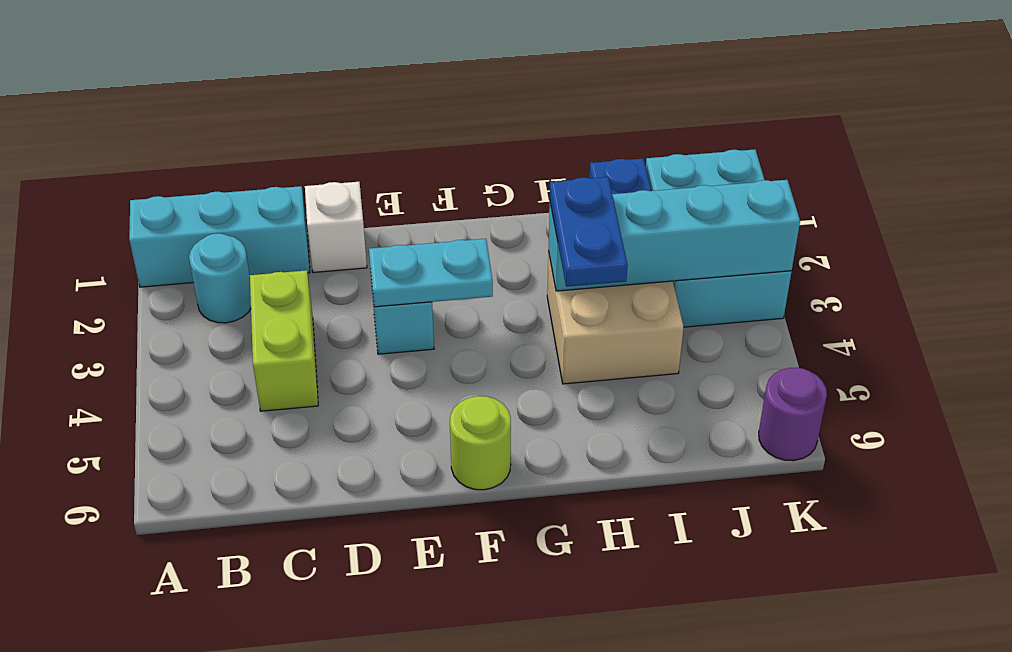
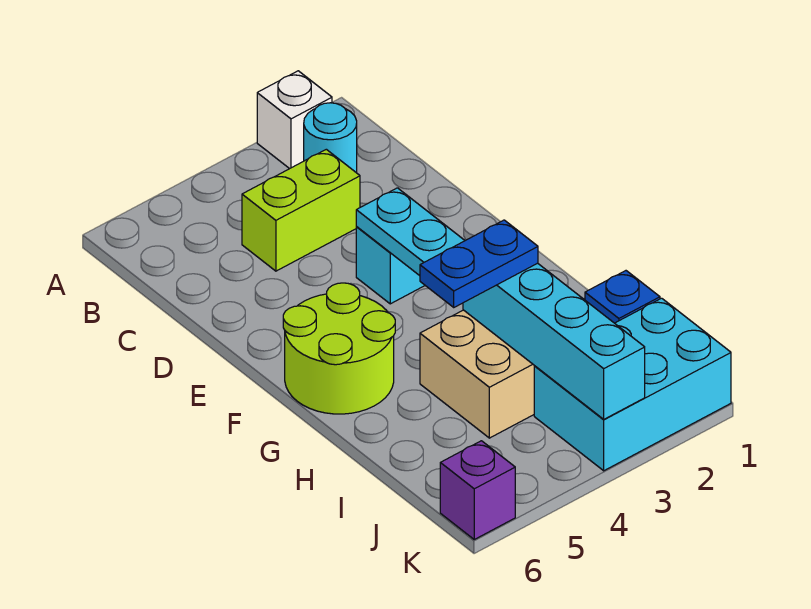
cyan brick A1:C1 level 1 -> none
white brick D1 level 1 -> white brick A2 level 1
lime round brick F6 level 1 -> lime round brick F5:G6 level 1
purple round brick K6 level 1 -> purple brick K6 level 1

